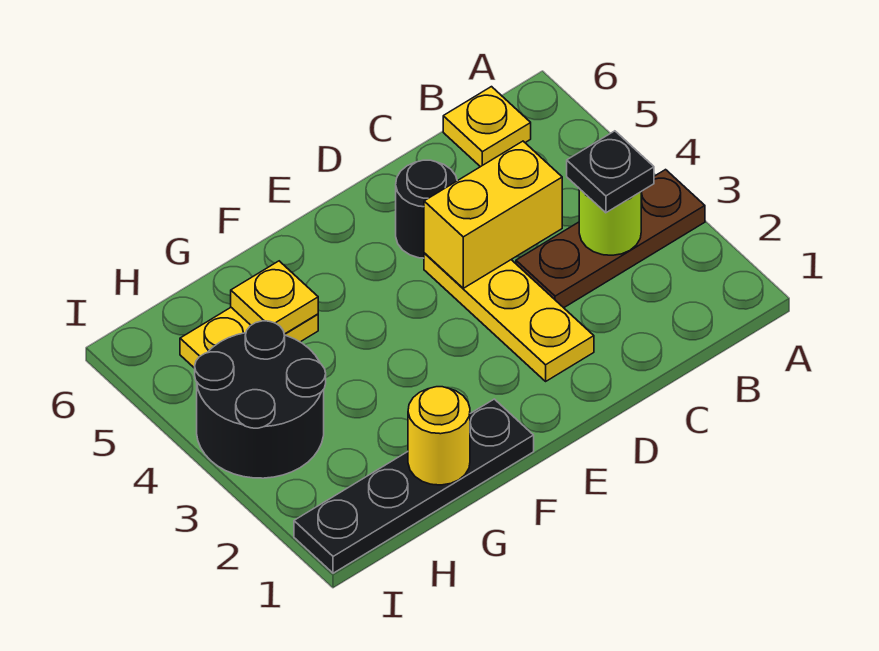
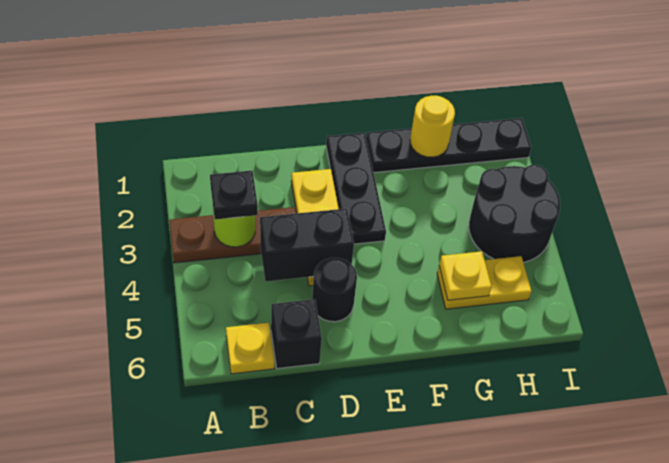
yellow brick C4:D4 level 2 -> black brick C4:D4 level 2
none -> black brick C6 level 1
none -> black plate E1:E3 level 1

